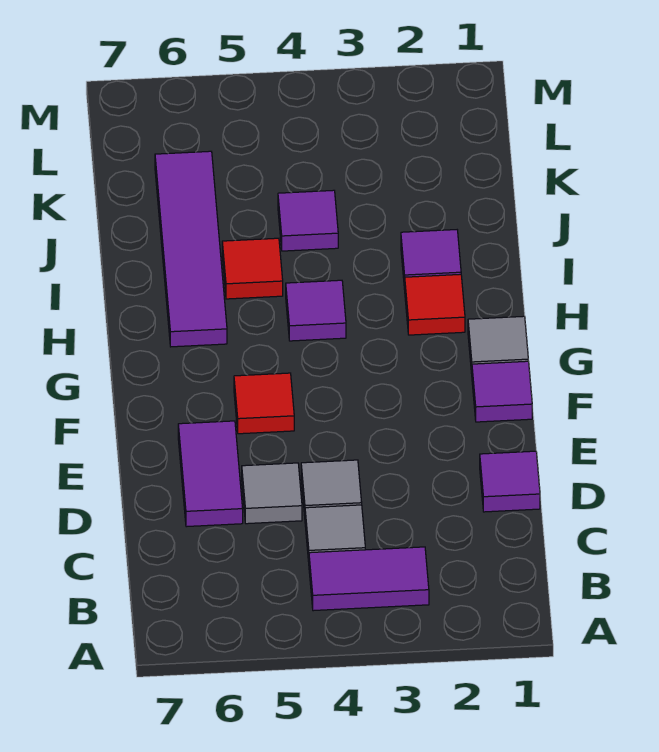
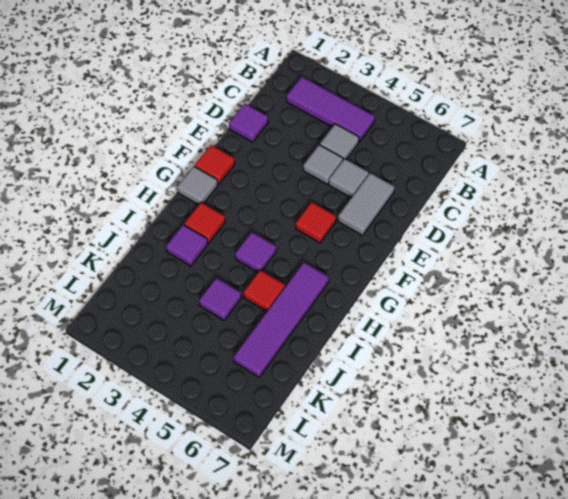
purple tile B3:B4 level 1 -> purple tile B2:B4 level 1
purple tile D6:E6 level 1 -> grey tile D6:E6 level 1
purple tile F1 level 1 -> red tile F1 level 1

